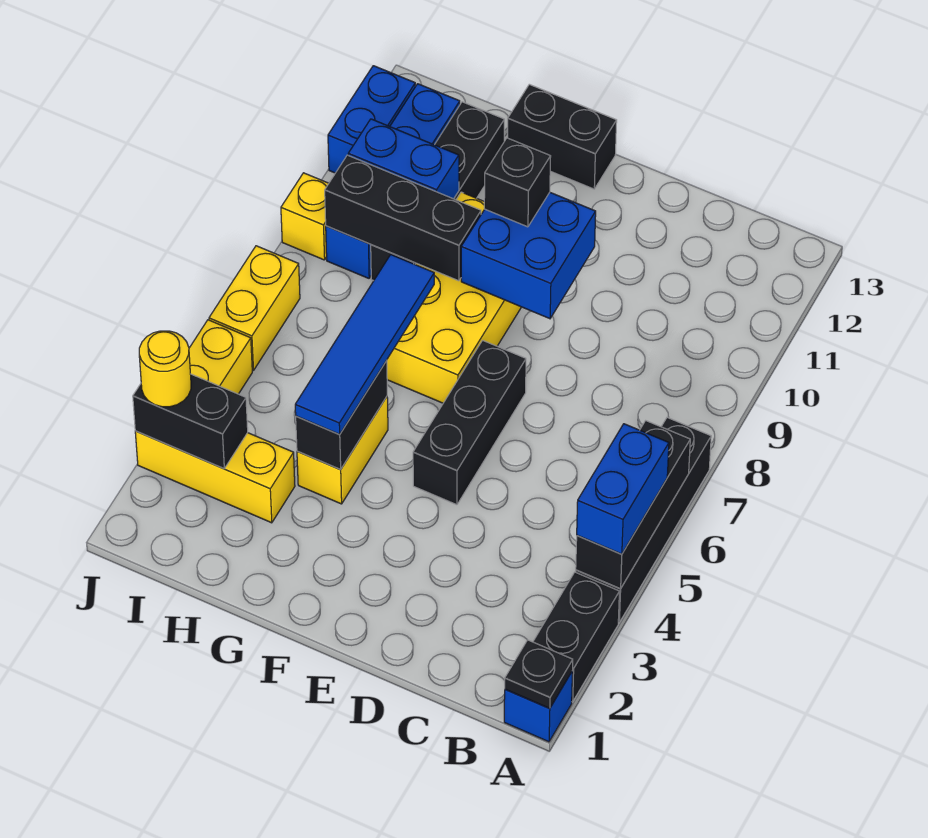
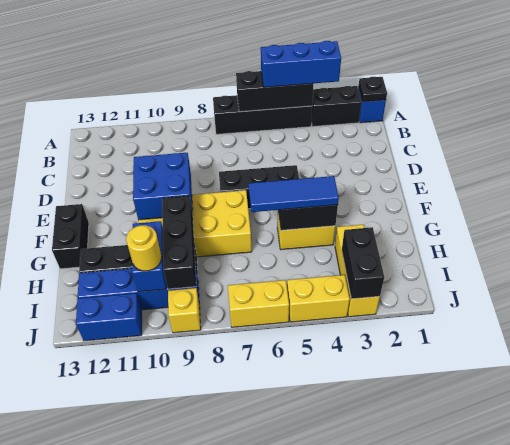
blue brick A4:A5 level 3 -> blue brick A3:A5 level 3
black brick F10 level 3 -> none
blue tile G4:G7 level 3 -> blue tile G4:G6 level 3
yellow round brick J3 level 3 -> yellow round brick I10 level 3

